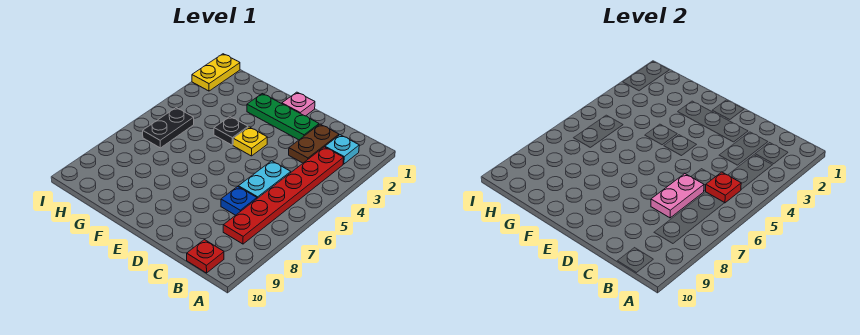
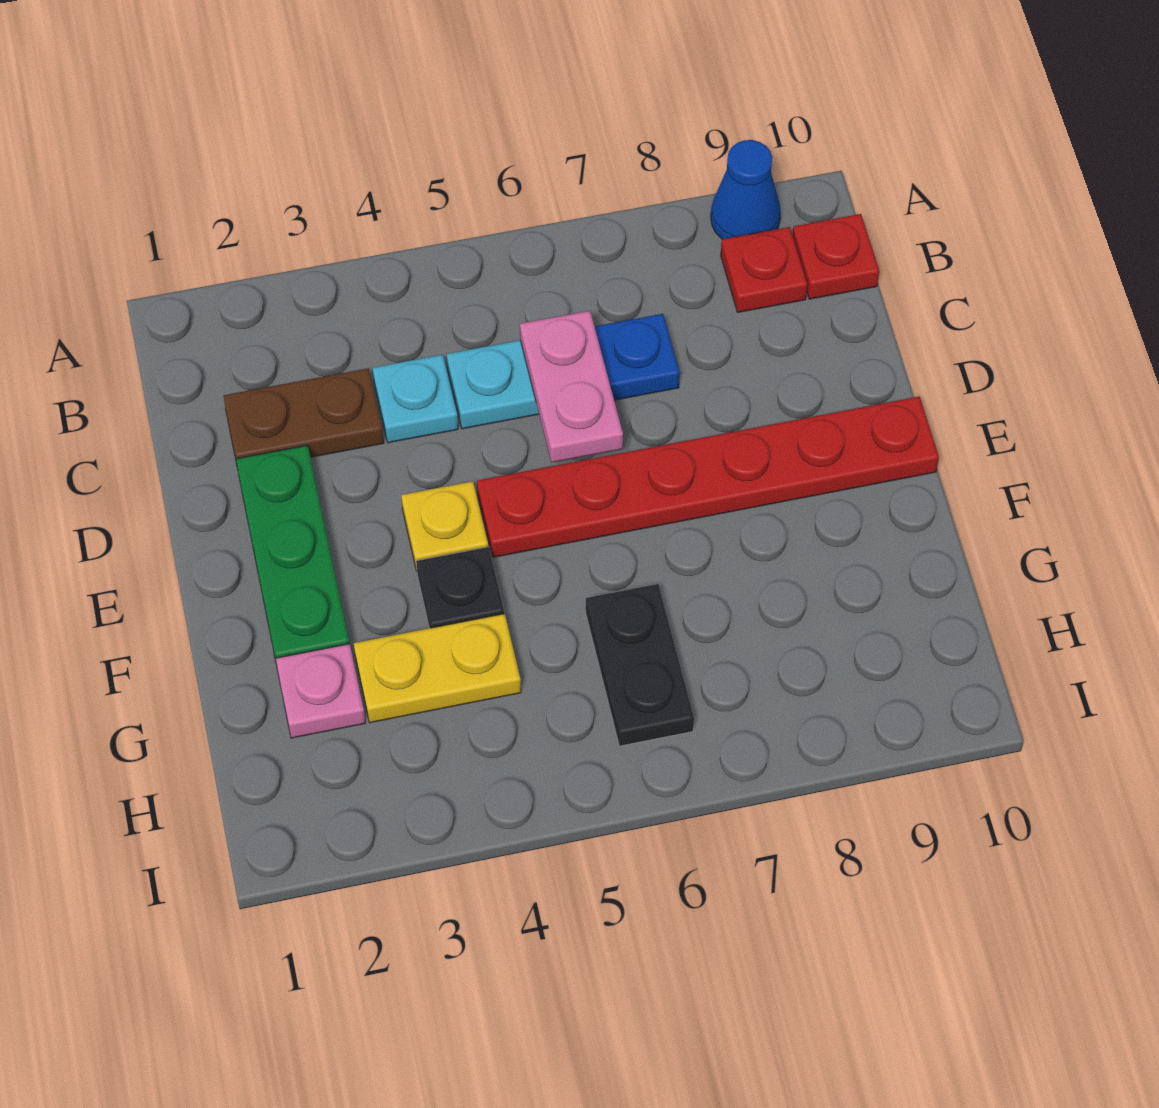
none -> blue cone A9 level 1
cyan plate B2 level 1 -> cyan plate C4 level 1
red plate B3:B8 level 1 -> red plate E5:E10 level 1
red plate B5 level 2 -> red plate B9 level 1
pink plate C6:C7 level 2 -> pink plate C6:D6 level 2
pink plate E1 level 1 -> pink plate G2 level 1
black plate H5:H6 level 1 -> black plate G6:H6 level 1
yellow plate I1:I2 level 1 -> yellow plate G3:G4 level 1

